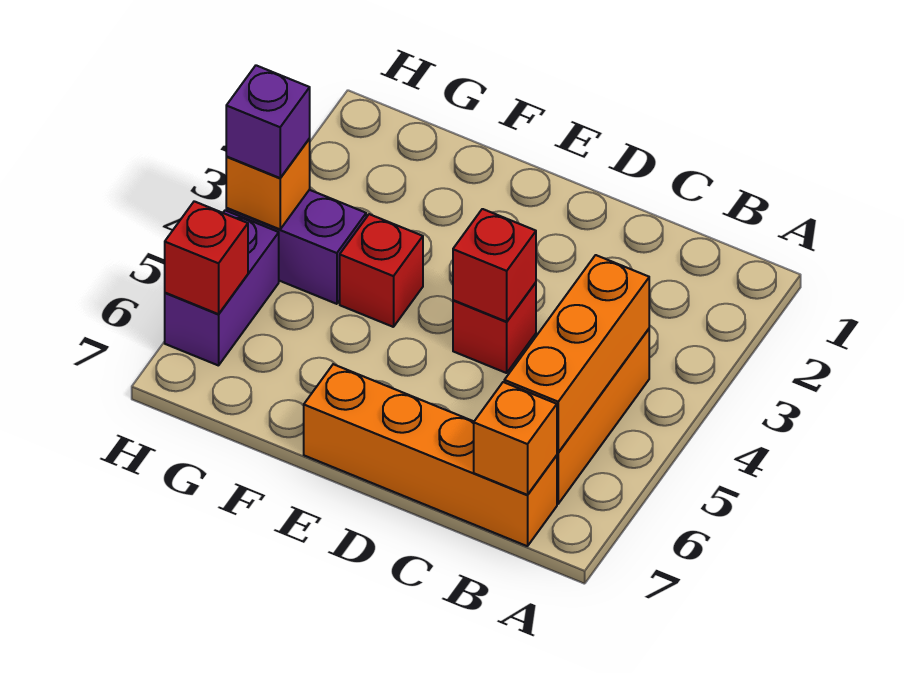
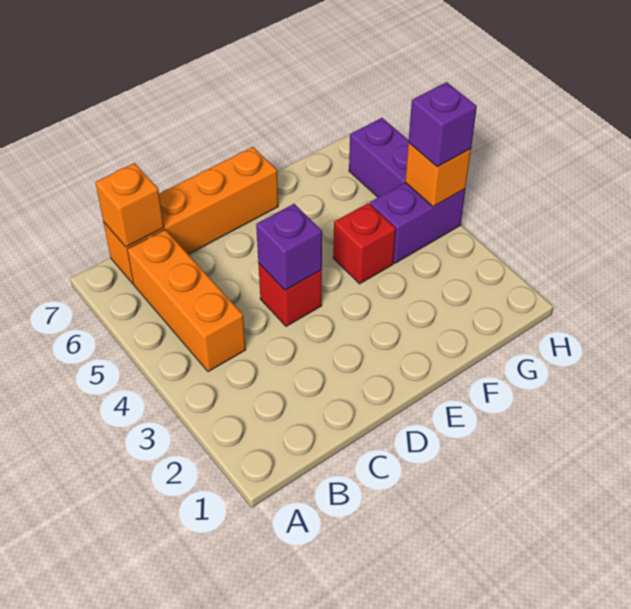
orange brick B4:B6 level 2 -> none
red brick D4 level 2 -> purple brick D4 level 2
red brick H6 level 2 -> none

